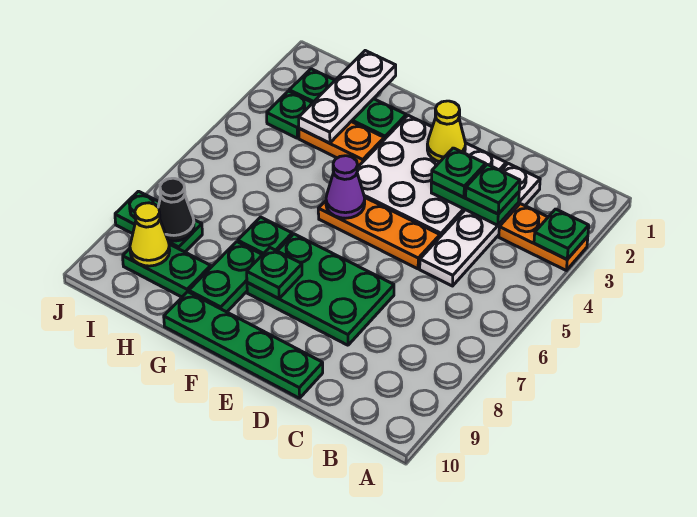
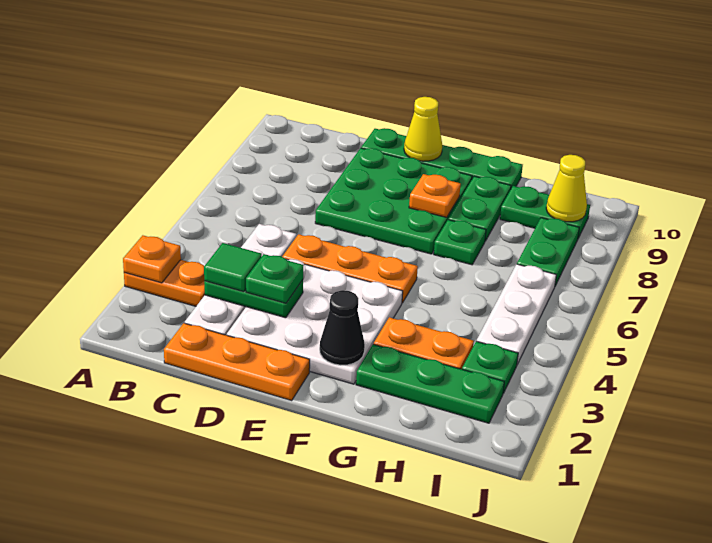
green plate A3 level 2 -> orange plate A3 level 2
none -> orange plate C1:E1 level 1
green plate C3 level 3 -> green tile C3 level 3
green plate D7:F8 level 1 -> green plate D7:F9 level 1
yellow cone E2 level 2 -> yellow cone E10 level 2
purple cone F5 level 2 -> none
green plate F8 level 2 -> orange plate F8 level 2
white plate H1:H3 level 2 -> white plate I4:I6 level 1
green plate I8:J8 level 1 -> green plate I7:I8 level 1
black cone I8 level 2 -> black cone F2 level 2

